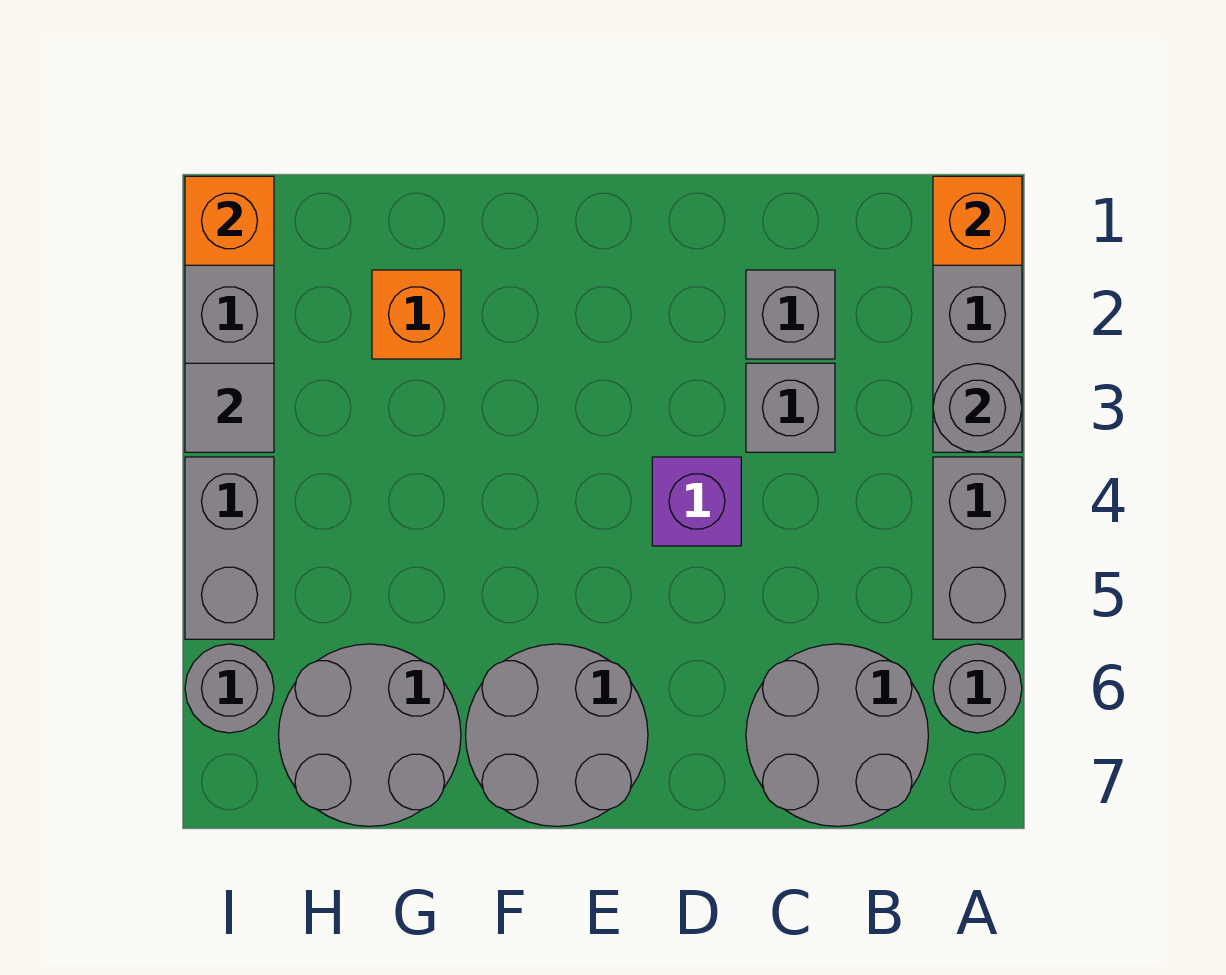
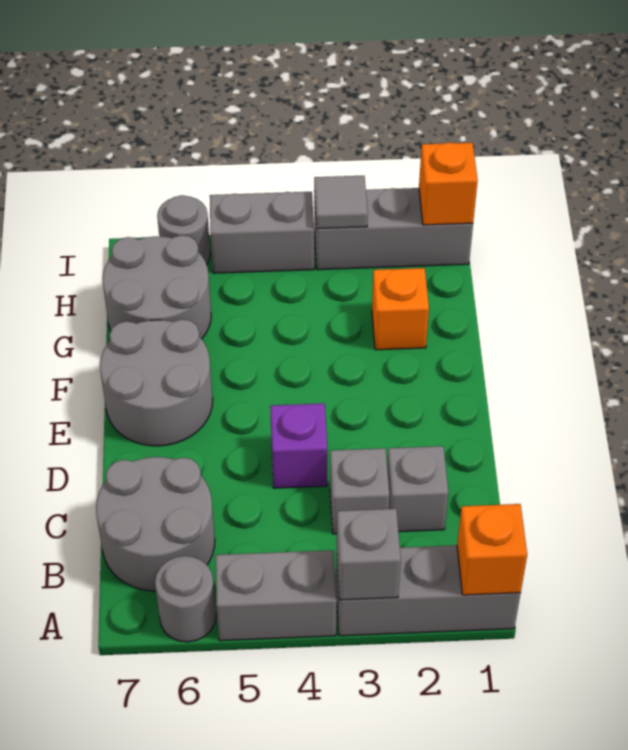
grey round brick A3 level 2 -> grey brick A3 level 2

